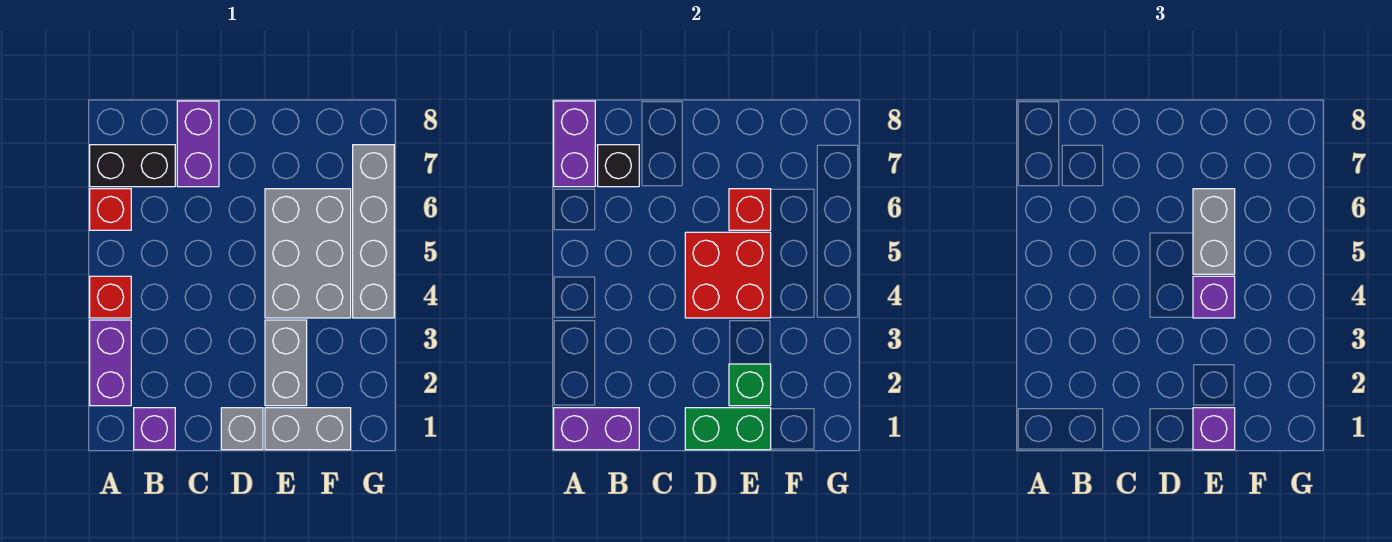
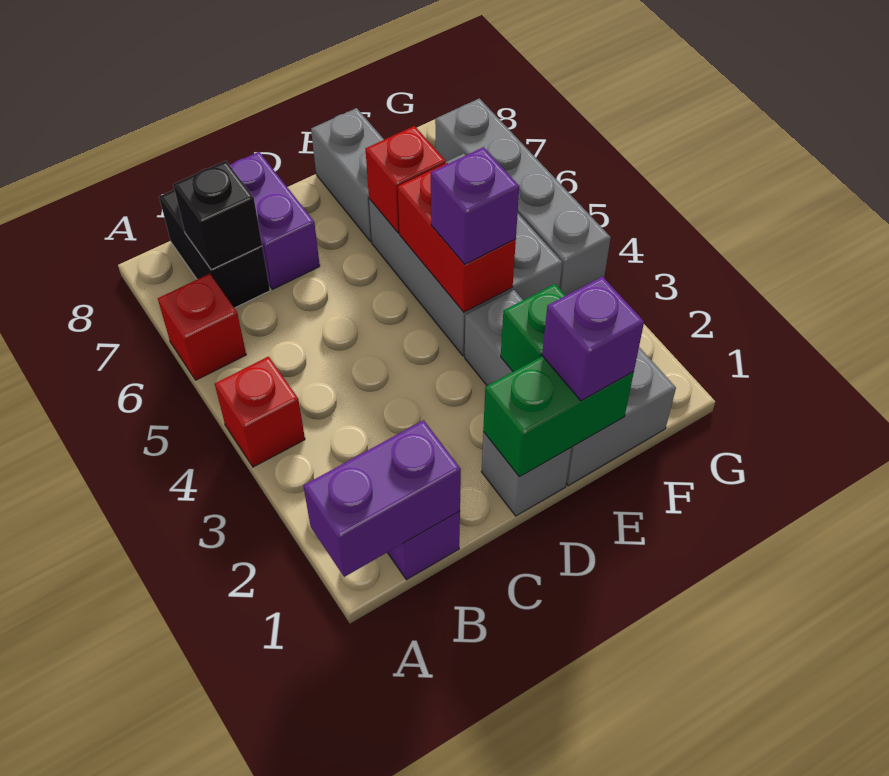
purple brick A2:A3 level 1 -> none
black brick A7:B7 level 1 -> black brick B7:B8 level 1
purple brick A7:A8 level 2 -> none
red brick D4:E5 level 2 -> red brick E4:E5 level 2
grey brick E5:E6 level 3 -> grey brick E7:E8 level 1

